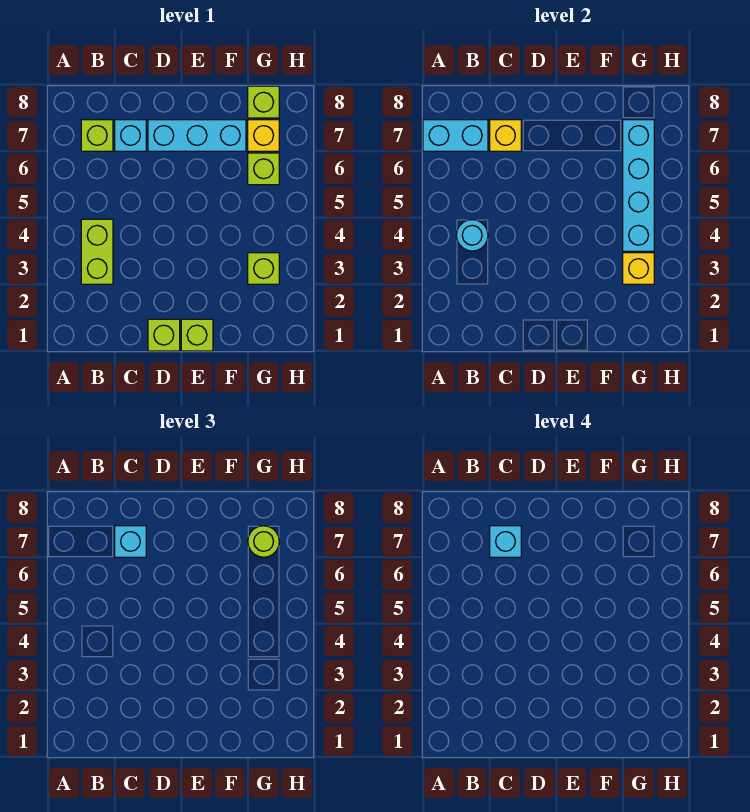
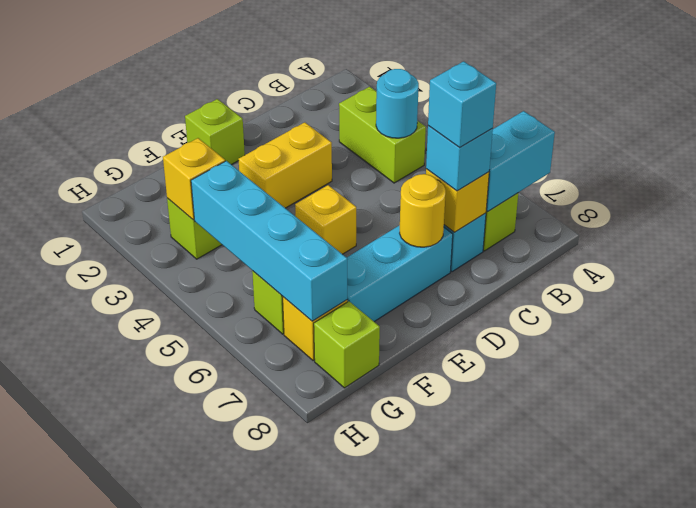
lime brick D1 level 1 -> none
none -> yellow brick D3:E3 level 1
none -> yellow round brick D7 level 2
none -> yellow brick E5 level 1
lime round brick G7 level 3 -> none

